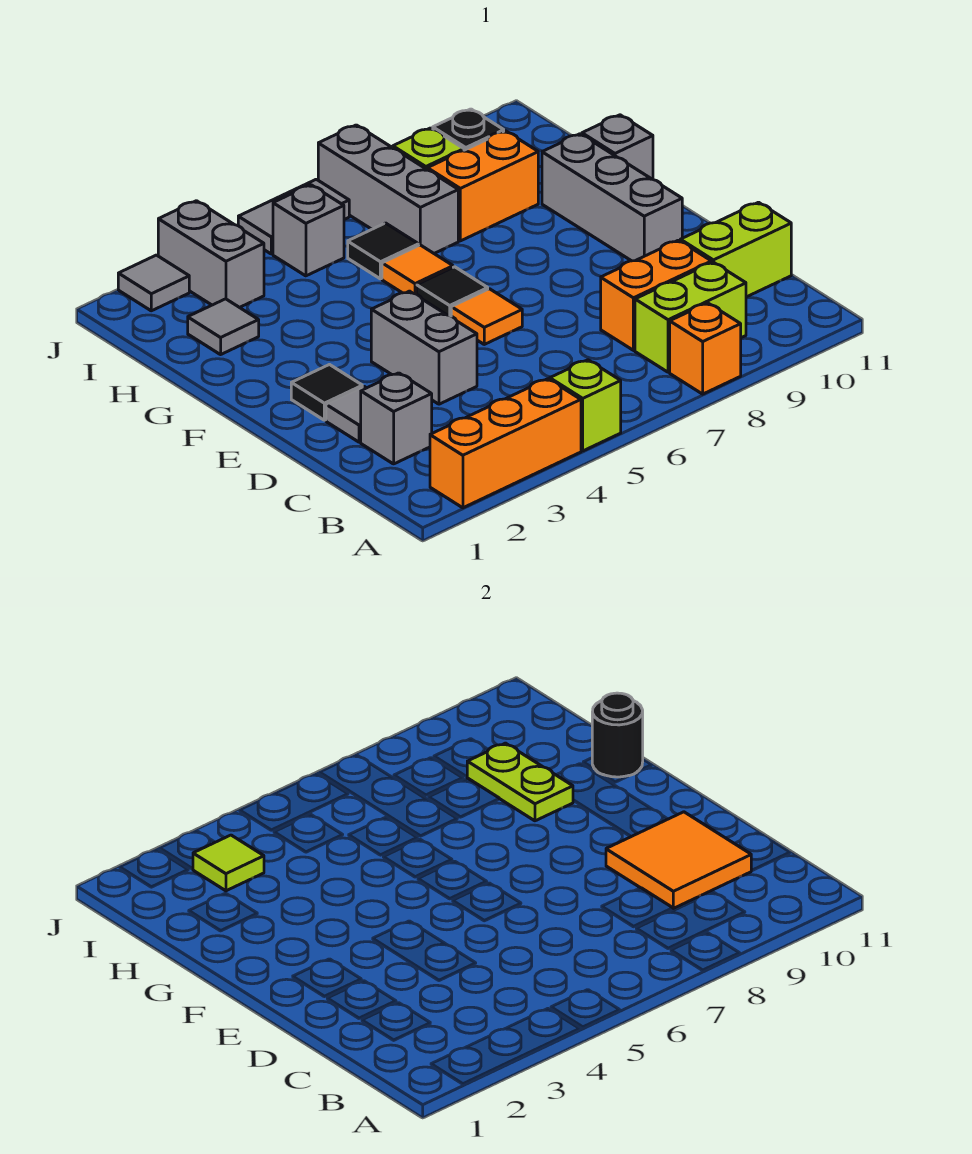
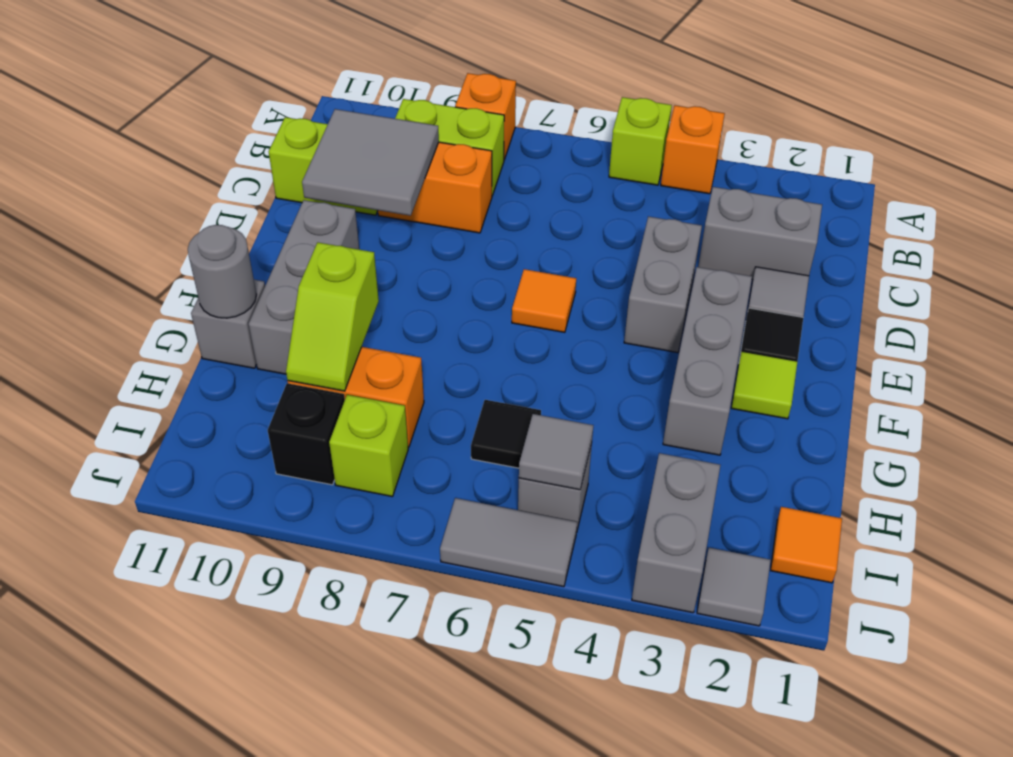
orange brick A2:A4 level 1 -> orange brick A4 level 1
grey brick C2 level 1 -> grey brick C2:C3 level 1
orange tile C9:D10 level 2 -> grey tile C9:D10 level 2
black tile F6 level 1 -> none
orange tile G6 level 1 -> orange tile I1 level 1
lime plate G9:H9 level 2 -> lime slope G9:H9 level 2 top G
black round brick G11 level 2 -> grey round brick G11 level 2
grey tile H2 level 1 -> grey tile I5 level 2
grey brick H7:J7 level 1 -> grey brick E3:G3 level 1
lime tile I3 level 2 -> lime tile F2 level 1

